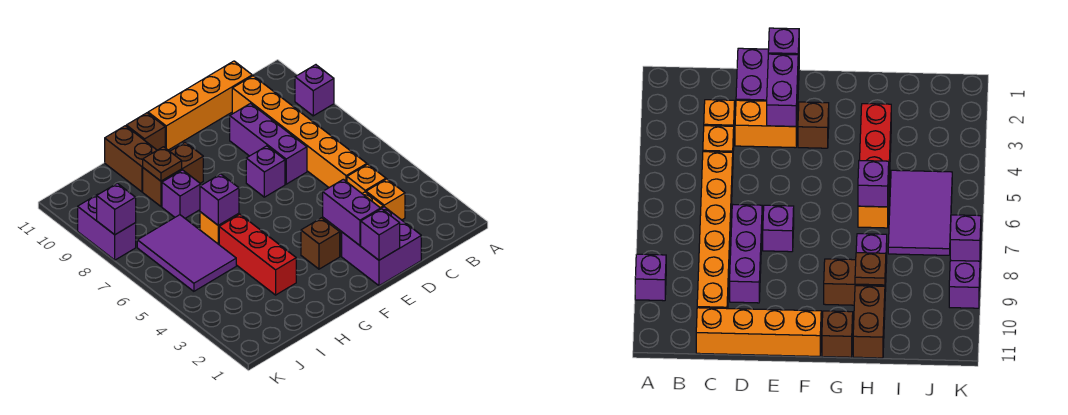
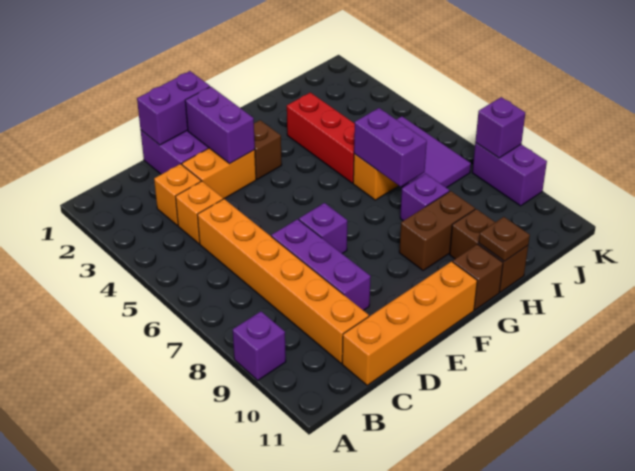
purple brick E1 level 2 -> purple brick D1:E1 level 2
purple brick H6 level 2 -> purple brick H6:H7 level 2
brown plate H9 level 2 -> brown plate H11 level 2

